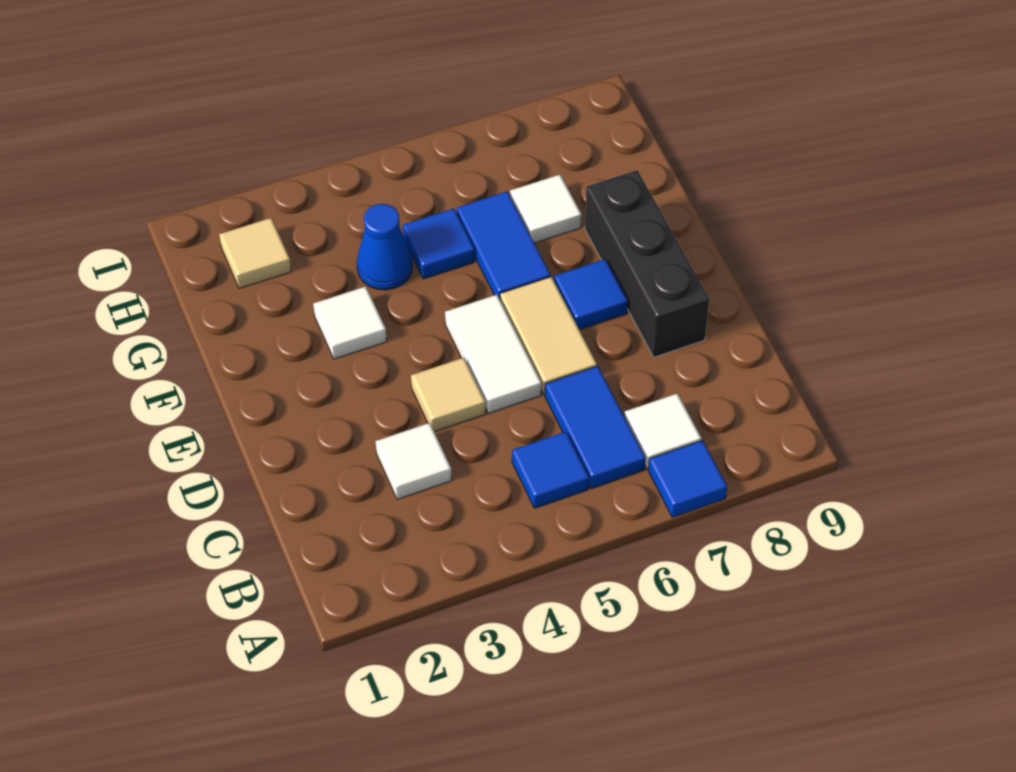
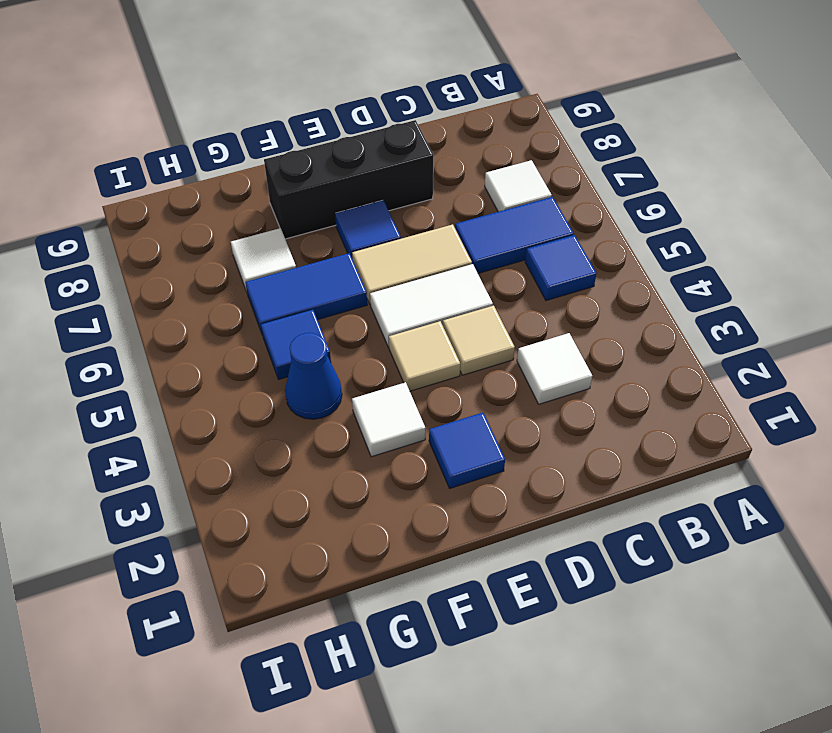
blue tile A7 level 1 -> blue tile E2 level 1
tan tile H2 level 1 -> tan tile E4 level 1

